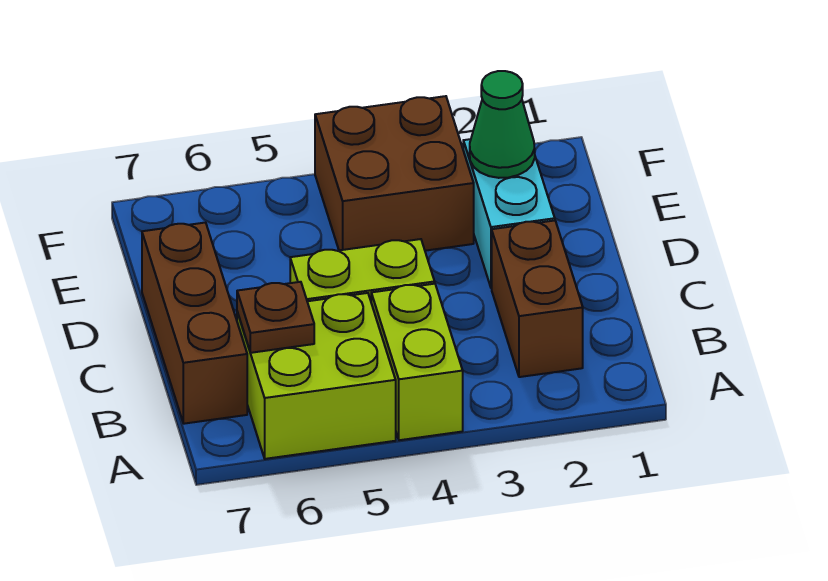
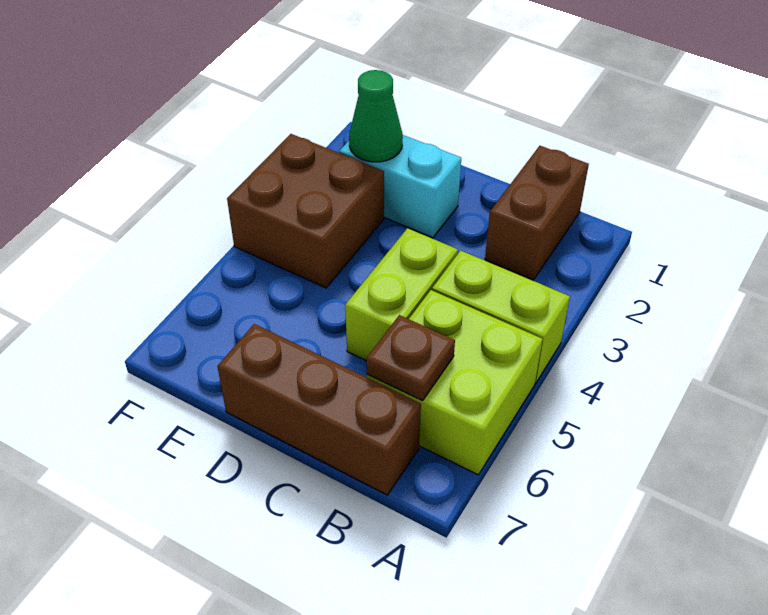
brown brick B2:C2 level 1 -> brown brick B1:B2 level 1

